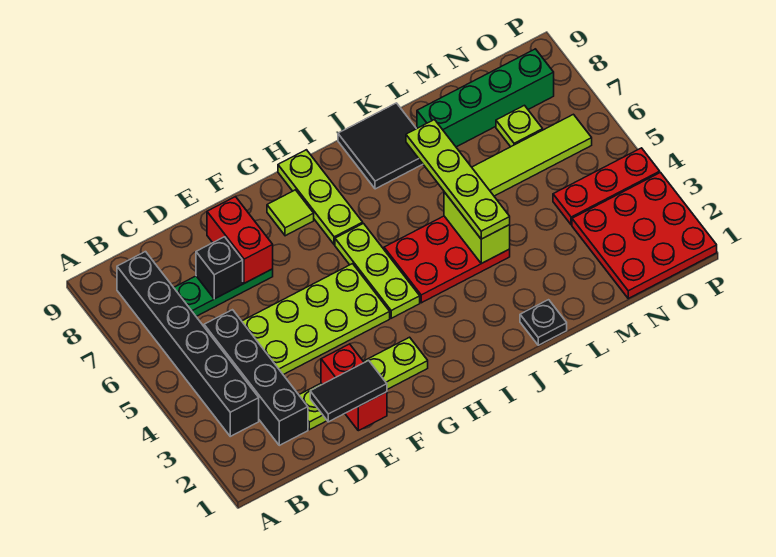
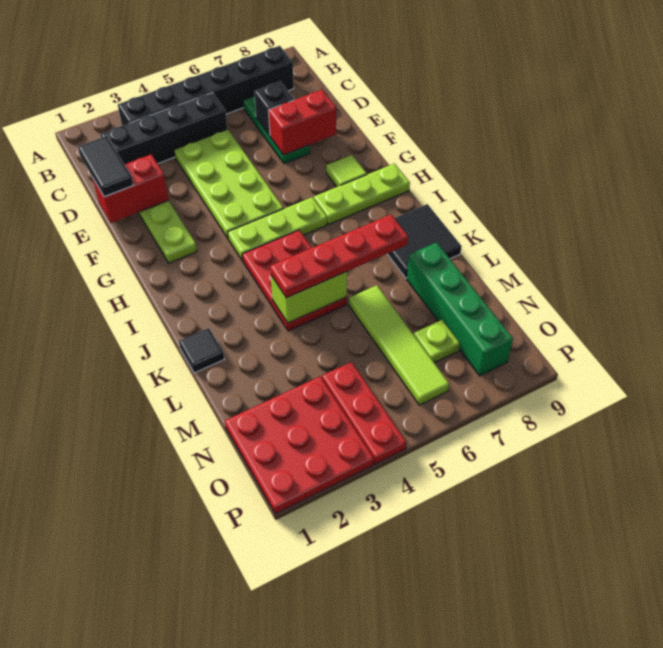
black plate K1 level 1 -> black tile K1 level 1
lime plate K4:K7 level 3 -> red plate K4:K7 level 3

